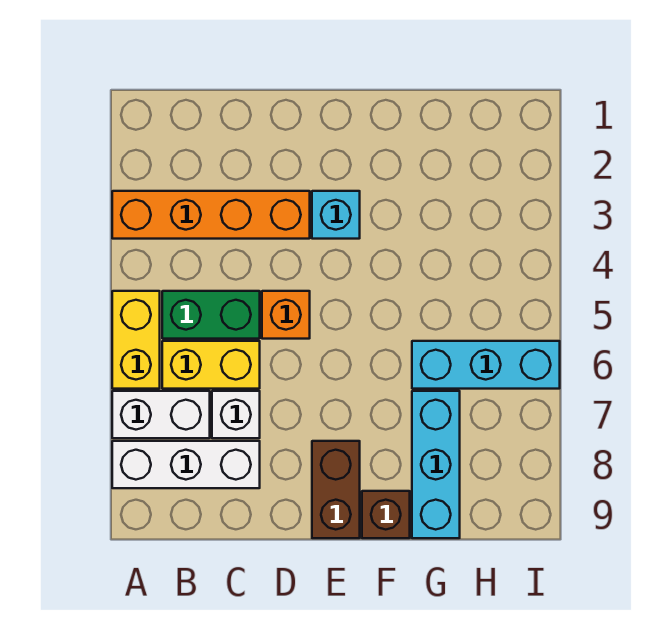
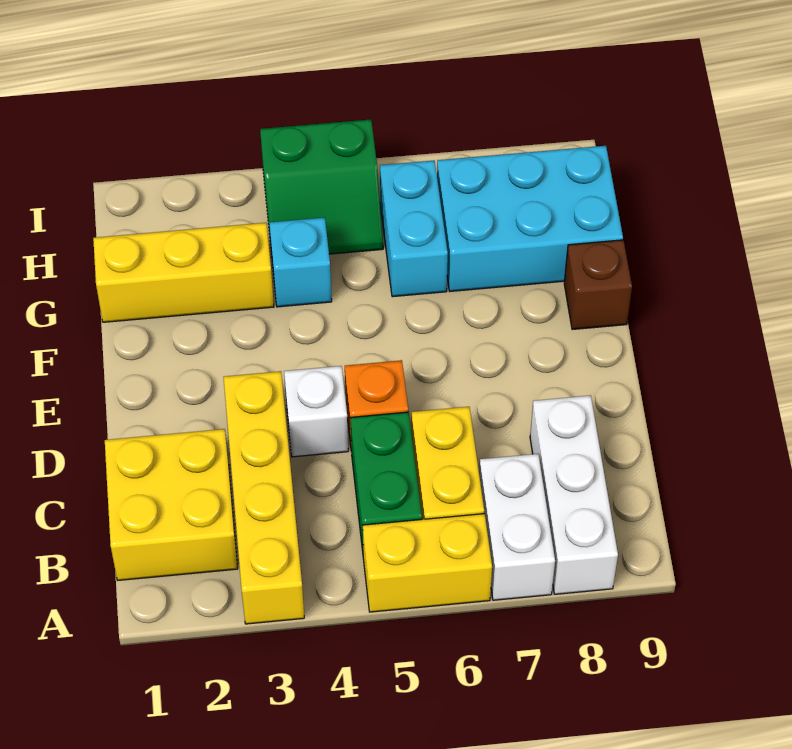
orange brick A3:D3 level 1 -> yellow brick A3:D3 level 1
none -> yellow brick B1:C2 level 1
white brick C7 level 1 -> white brick D4 level 1
cyan brick E3 level 1 -> cyan brick G4 level 1
brown brick E8:E9 level 1 -> none
none -> yellow brick G1:G3 level 1
cyan brick G6:I6 level 1 -> cyan brick G6:H6 level 1
cyan brick G7:G9 level 1 -> cyan brick G7:H9 level 1
none -> green slope H4:I5 level 1 top I

